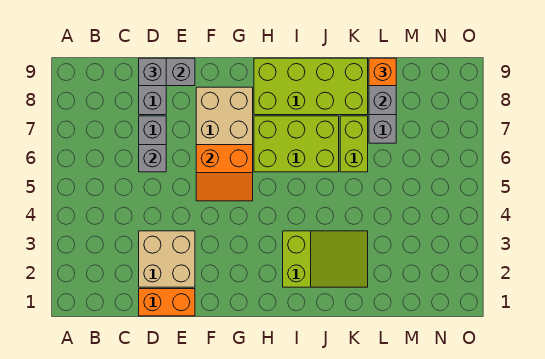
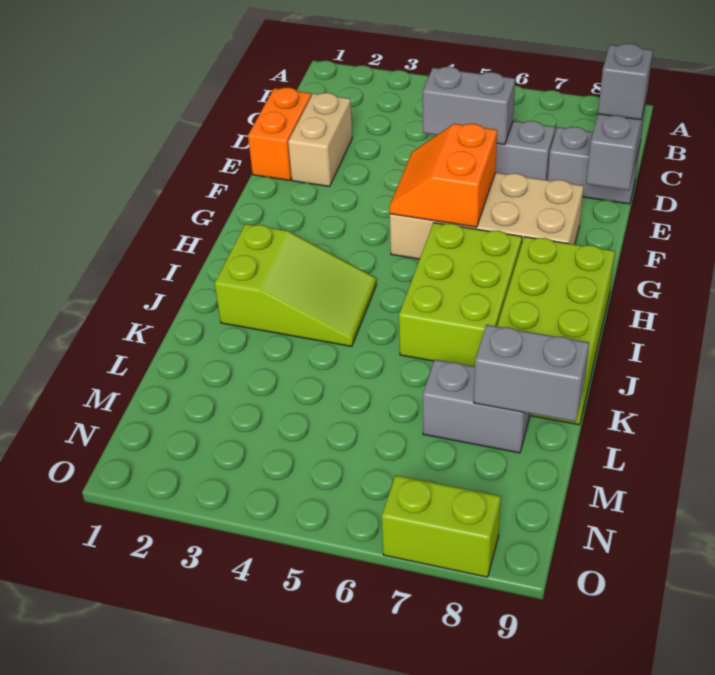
tan brick D2:E3 level 1 -> tan brick D2:E2 level 1
grey brick D6 level 2 -> grey brick D5:D6 level 2
lime slope I2:K3 level 1 top I -> lime slope I2:J4 level 1 top 2
lime brick K6:K7 level 1 -> lime brick O7:O8 level 1
orange brick L9 level 3 -> none

